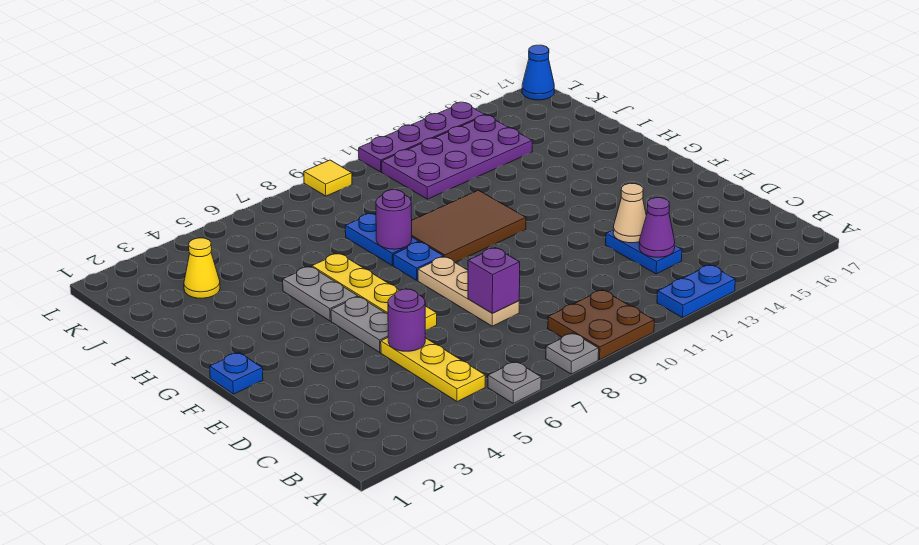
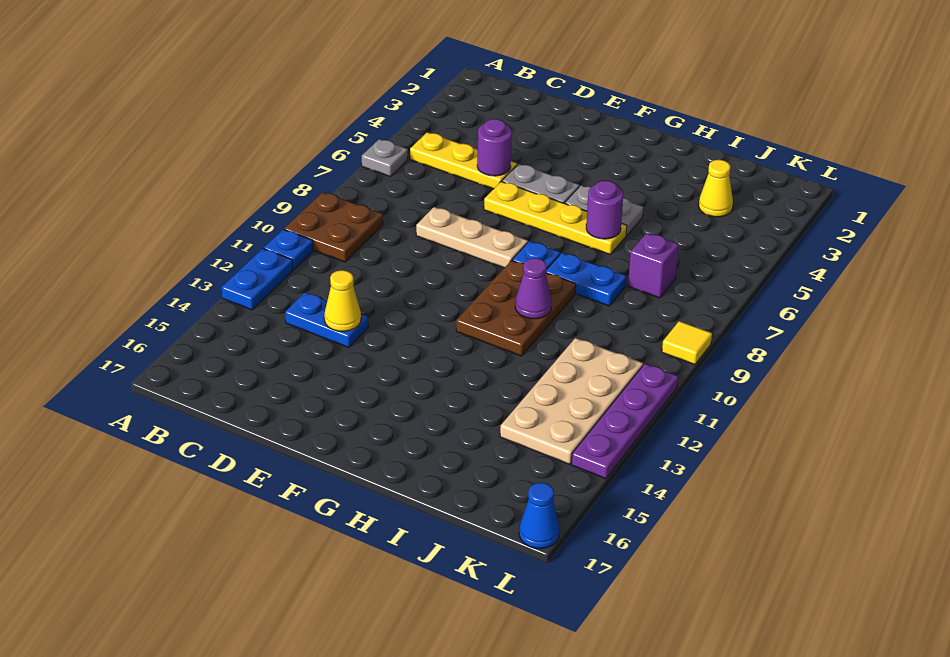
grey plate A8 level 1 -> none
purple cone C13 level 2 -> purple cone H10 level 2
purple brick D8 level 2 -> purple brick J7 level 1
tan cone D13 level 2 -> yellow cone D13 level 2
blue plate F1 level 1 -> blue plate A11 level 1
brown tile G9:H11 level 1 -> brown plate G9:H11 level 1
purple round brick H8 level 2 -> purple round brick H6 level 2
purple plate J11:K14 level 1 -> tan plate J11:K14 level 1

